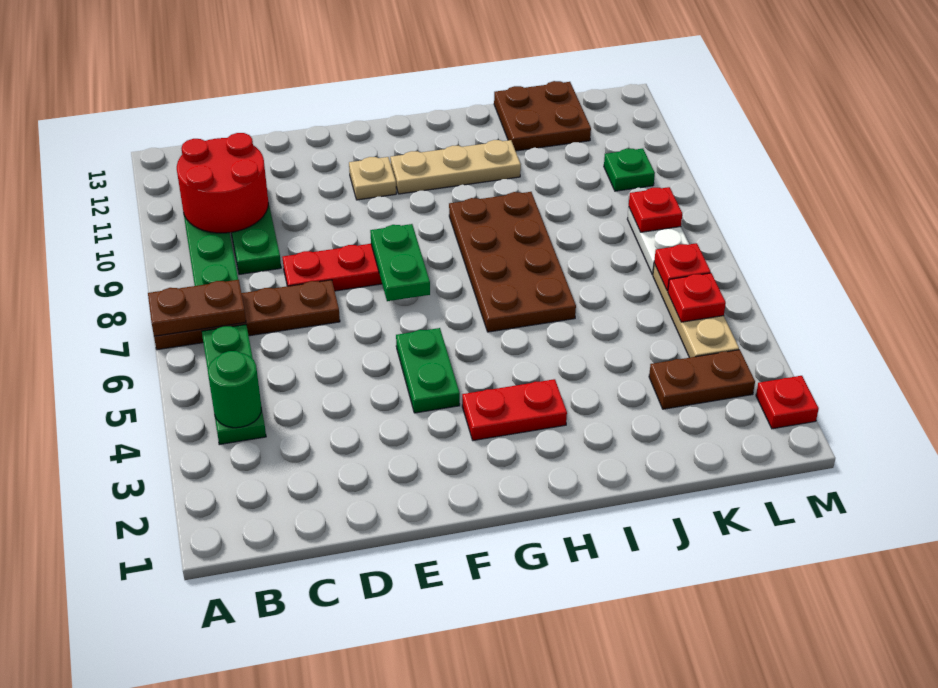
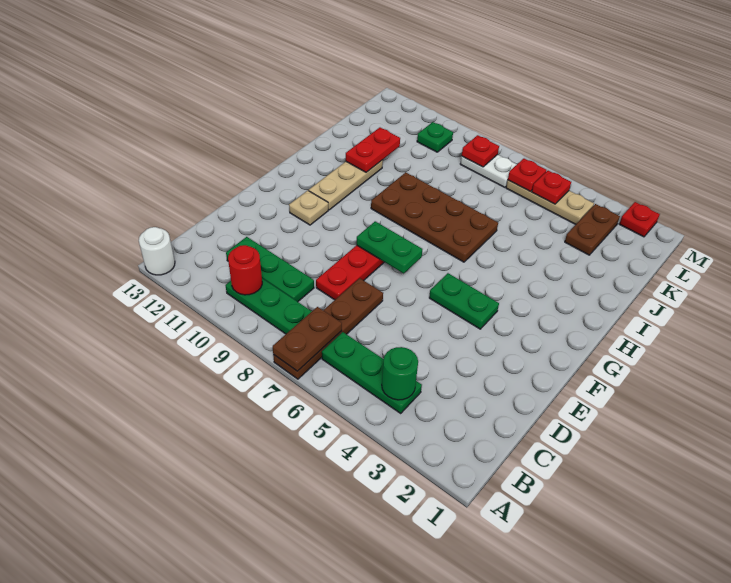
none -> white round brick A13 level 1
red round brick B10:C11 level 2 -> red round brick B10 level 2
red plate G3:H3 level 1 -> red plate I11:J11 level 2
brown plate J12:K13 level 1 -> none

